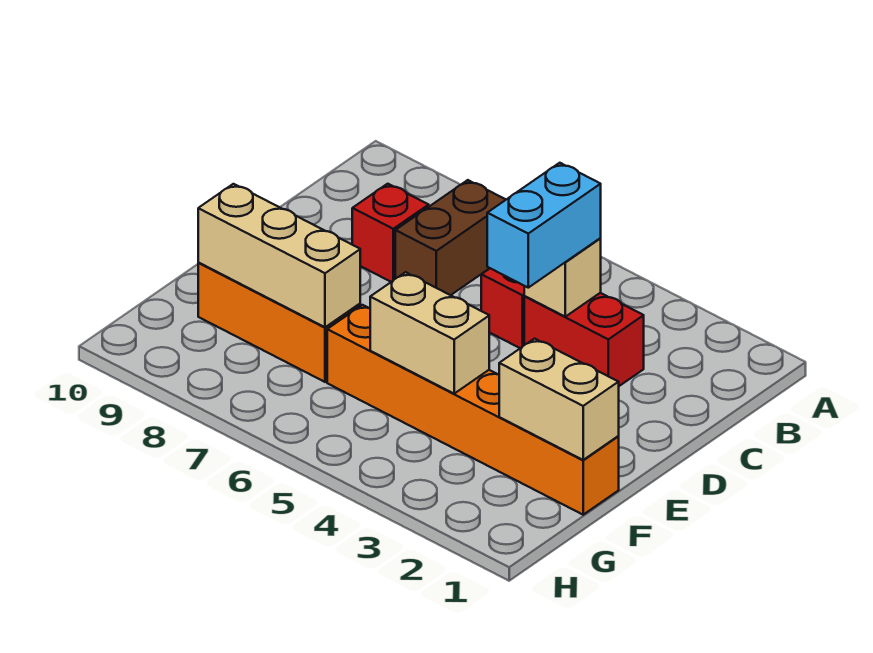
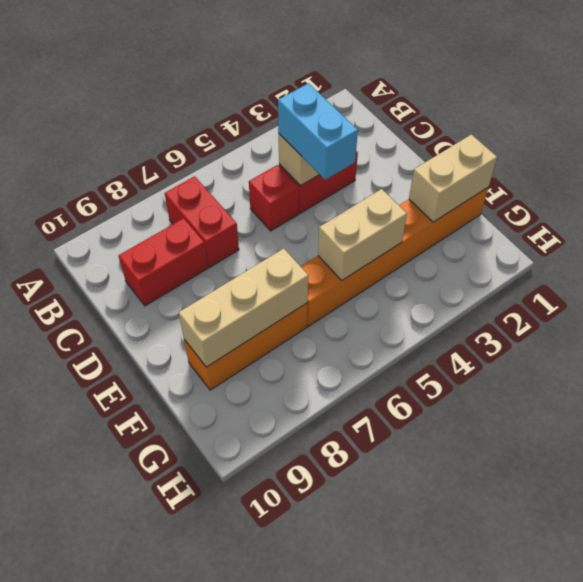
brown brick B7:C7 level 1 -> red brick B7:C7 level 1
red brick C8 level 1 -> red brick C8:C9 level 1

